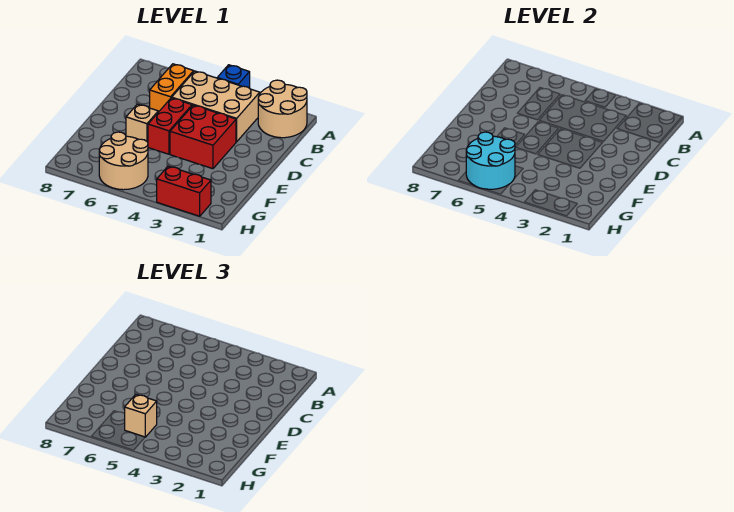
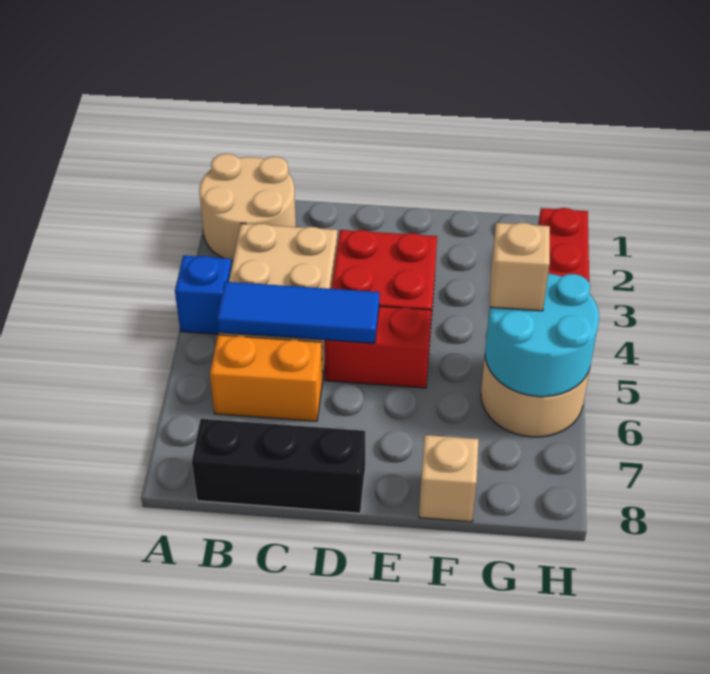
none -> blue tile B5:D5 level 2
none -> black brick B8:D8 level 1
tan brick E6 level 1 -> tan brick F8 level 1

